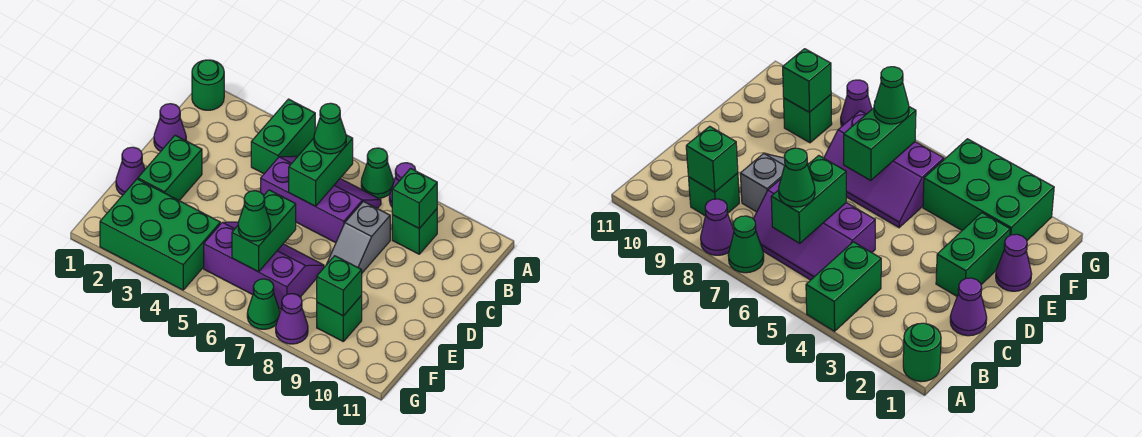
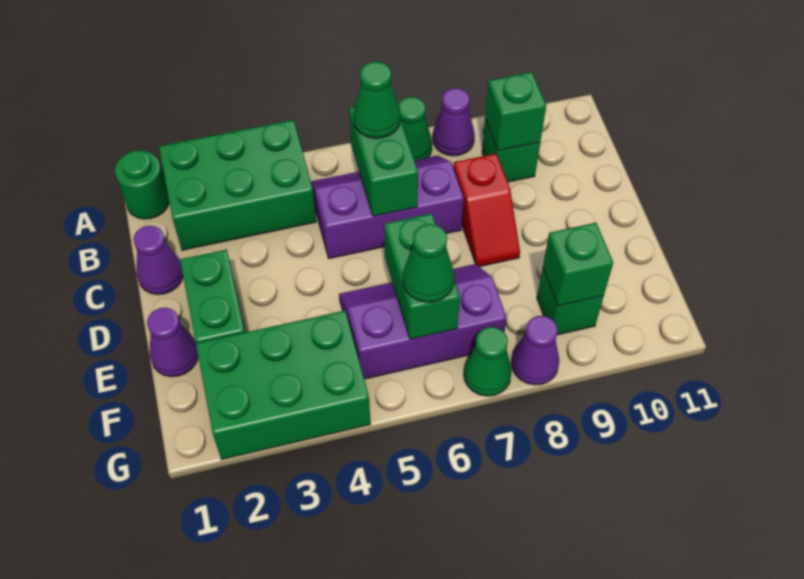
green brick A4:B4 level 1 -> green brick A2:B4 level 1
grey slope C8:D8 level 1 top C -> red slope C8:D8 level 1 top C

